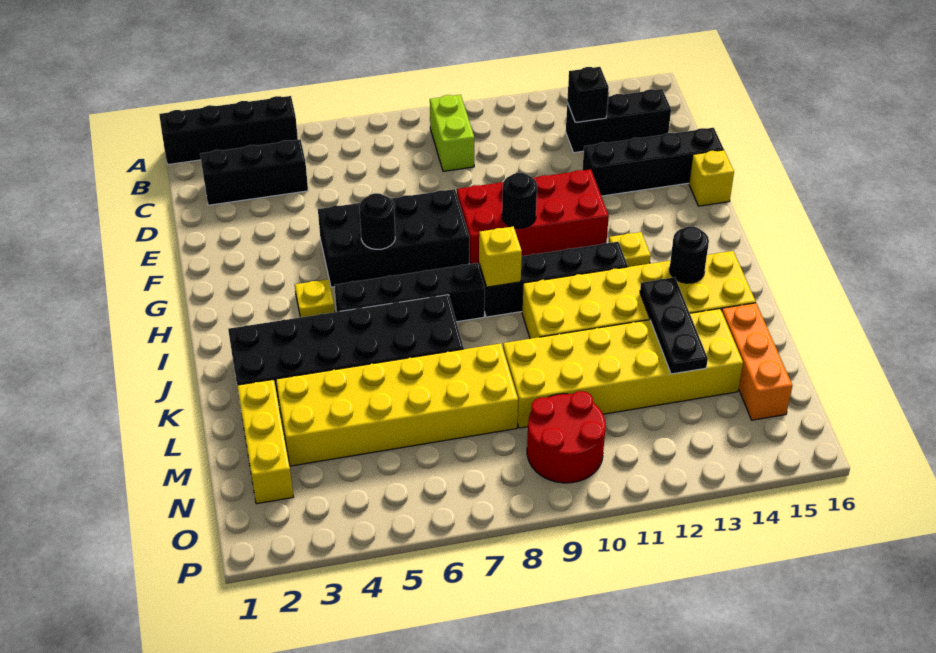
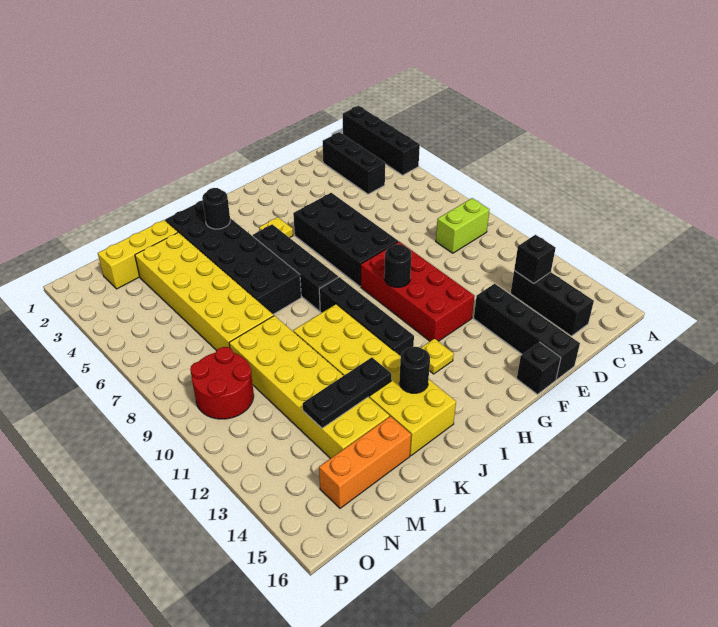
yellow brick F16 level 1 -> black brick F16 level 1
black round brick G6 level 2 -> black round brick J3 level 2
yellow brick I9 level 2 -> none

